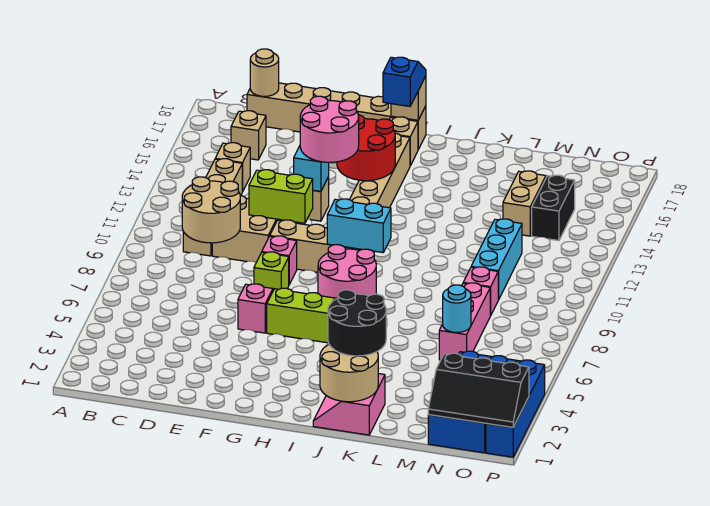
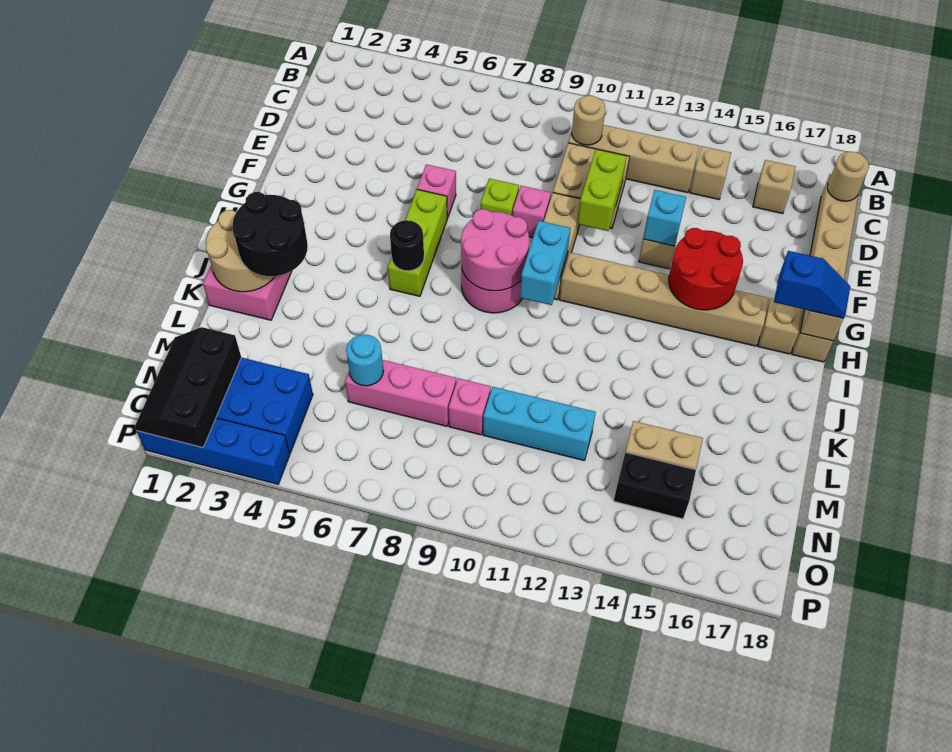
tan round brick C9:D10 level 2 -> tan round brick C10 level 2
pink round brick F13:G14 level 3 -> pink round brick H8:I9 level 2
none -> black round brick I6 level 2

